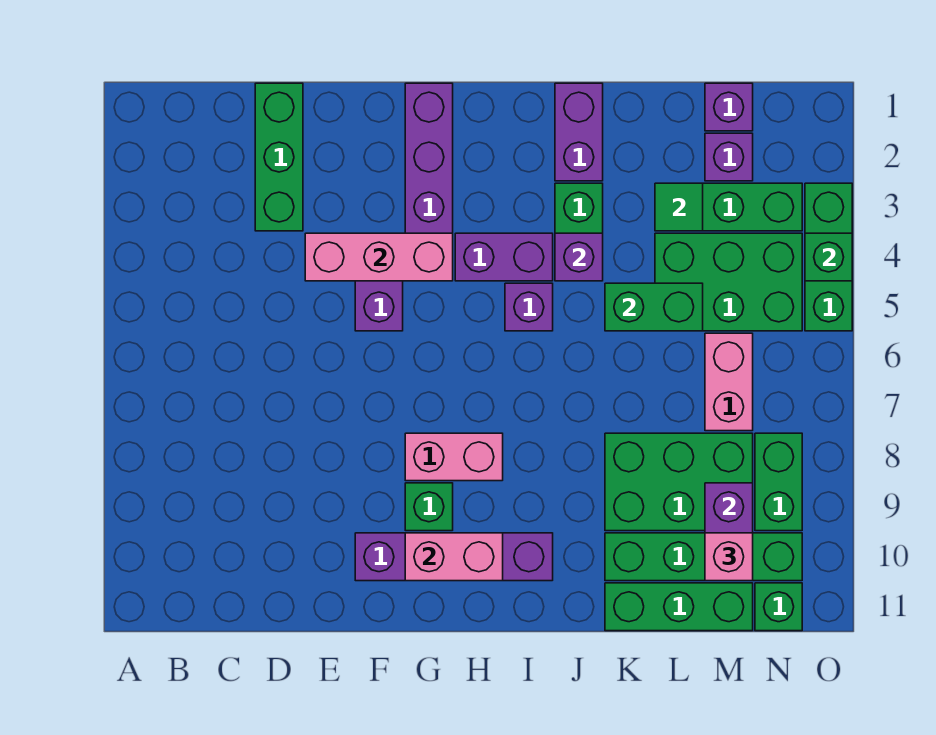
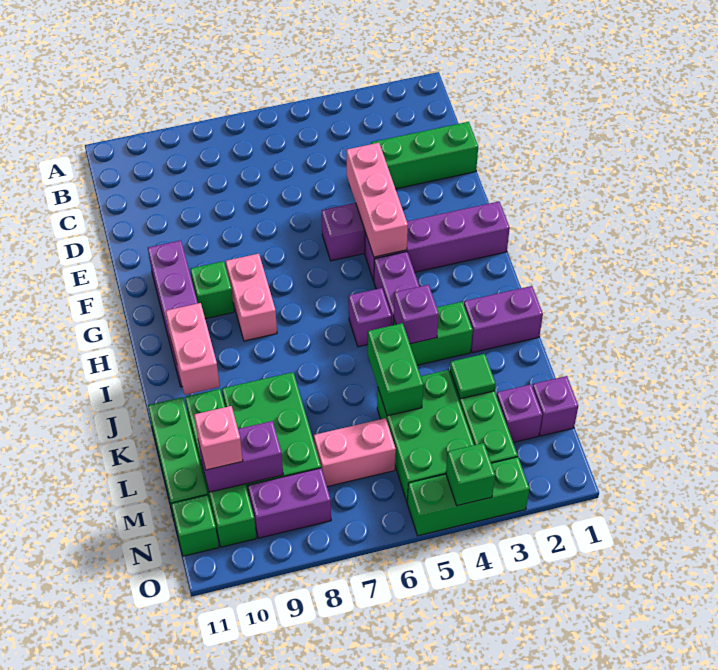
pink brick G10:H10 level 2 -> pink brick I10:J10 level 2
green brick N8:N9 level 1 -> purple brick N8:N9 level 1

